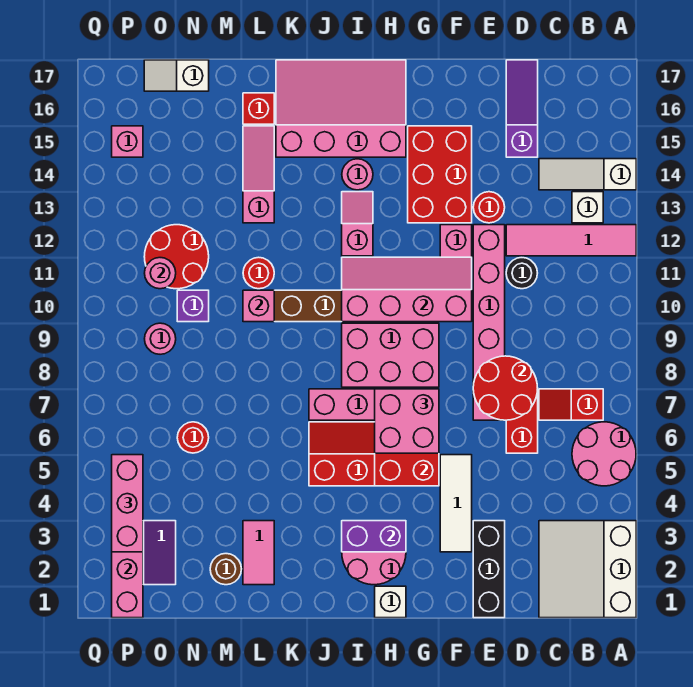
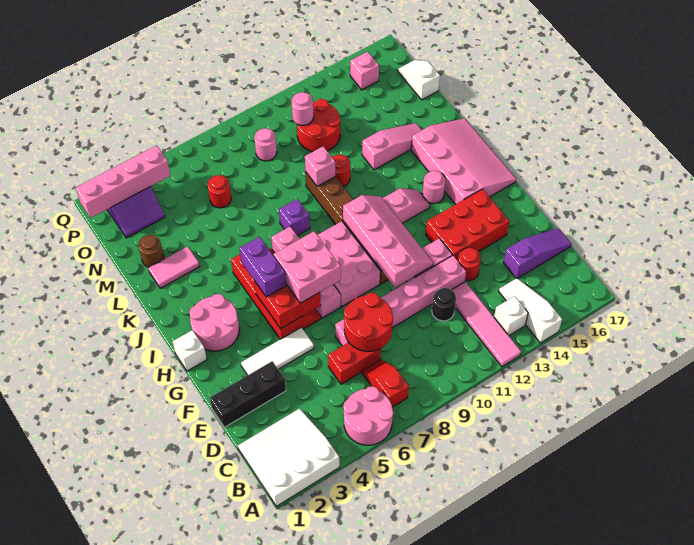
purple brick H3:I3 level 2 -> purple brick H5:I5 level 3
red brick L16 level 1 -> none
purple brick N10 level 1 -> purple brick K8 level 1
pink brick P3:P5 level 3 -> none

